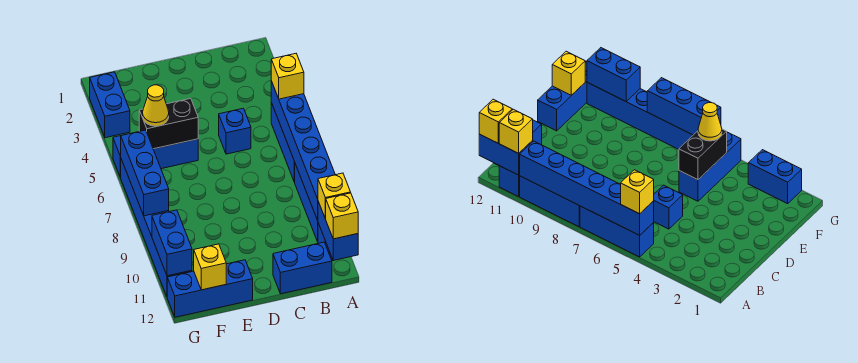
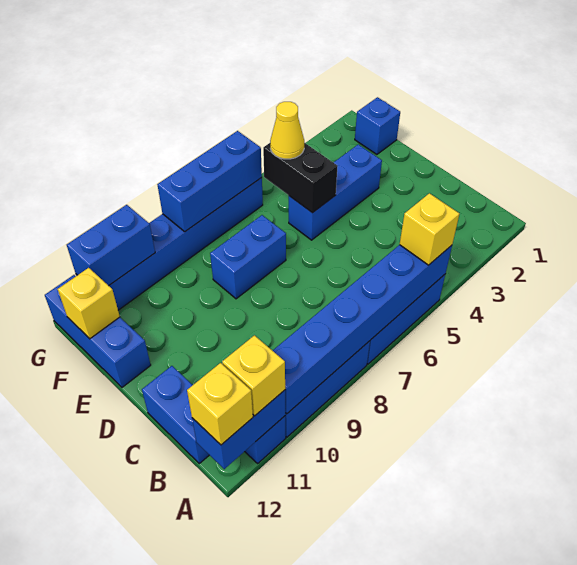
blue brick C5 level 1 -> blue brick F1 level 1
blue brick E5:G5 level 1 -> blue brick E3:E5 level 1
blue brick G2:G3 level 1 -> blue brick E7:E8 level 1

